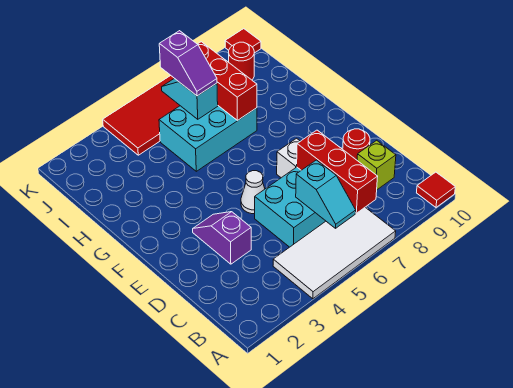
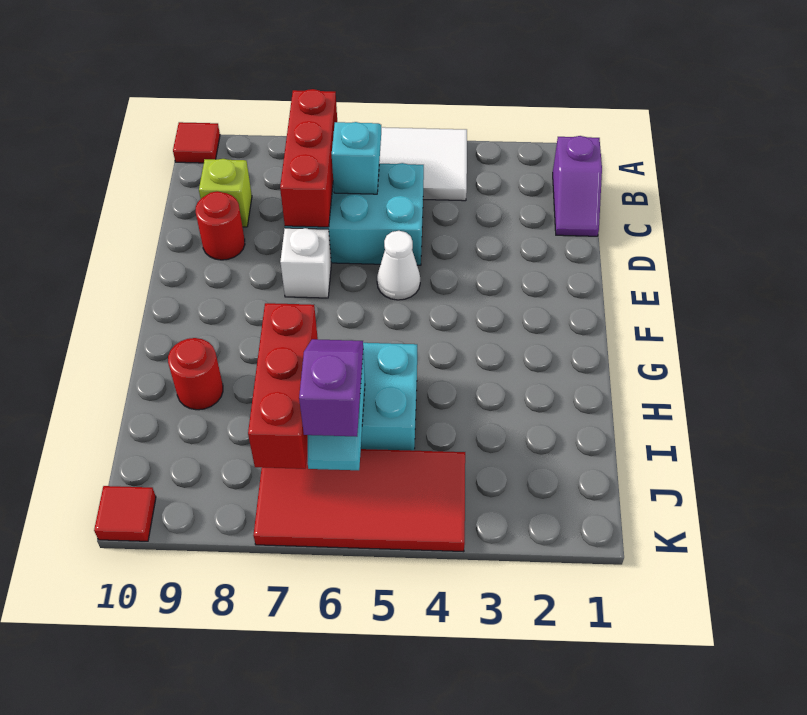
purple slope D3:E3 level 1 top D -> purple slope B1:C1 level 1 top B
red round brick J9 level 1 -> red round brick H9 level 1

